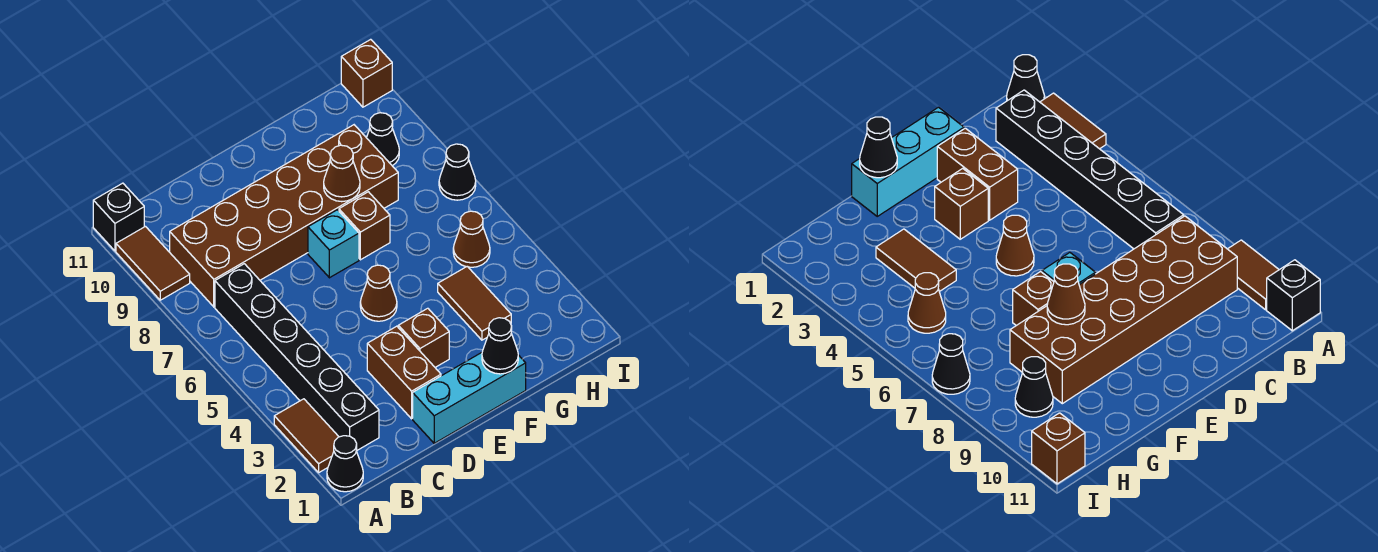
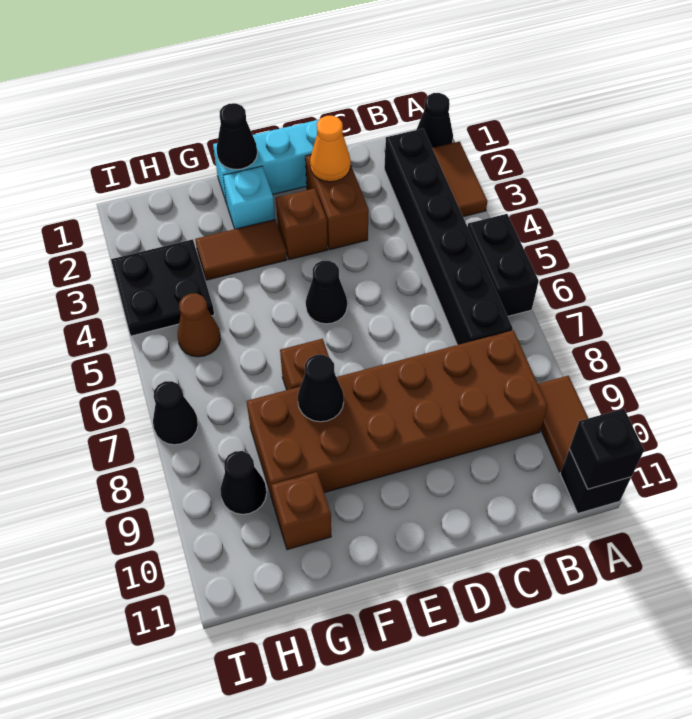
none -> black brick A5:A6 level 1
none -> black brick A11 level 2
none -> orange cone D2 level 2
brown cone E5 level 1 -> black cone E5 level 1
cyan brick E7 level 1 -> cyan brick F2 level 1
brown cone F8 level 2 -> black cone F8 level 2
brown tile G3:G4 level 1 -> brown tile F3:G3 level 1
none -> black plate H3:I4 level 1
brown brick I11 level 1 -> brown brick G10 level 1

